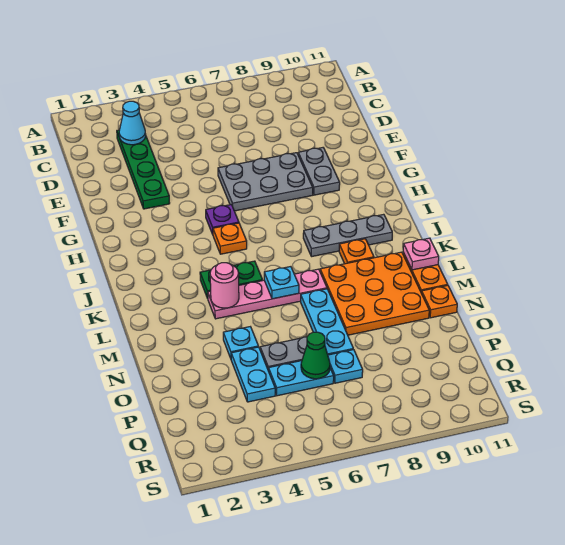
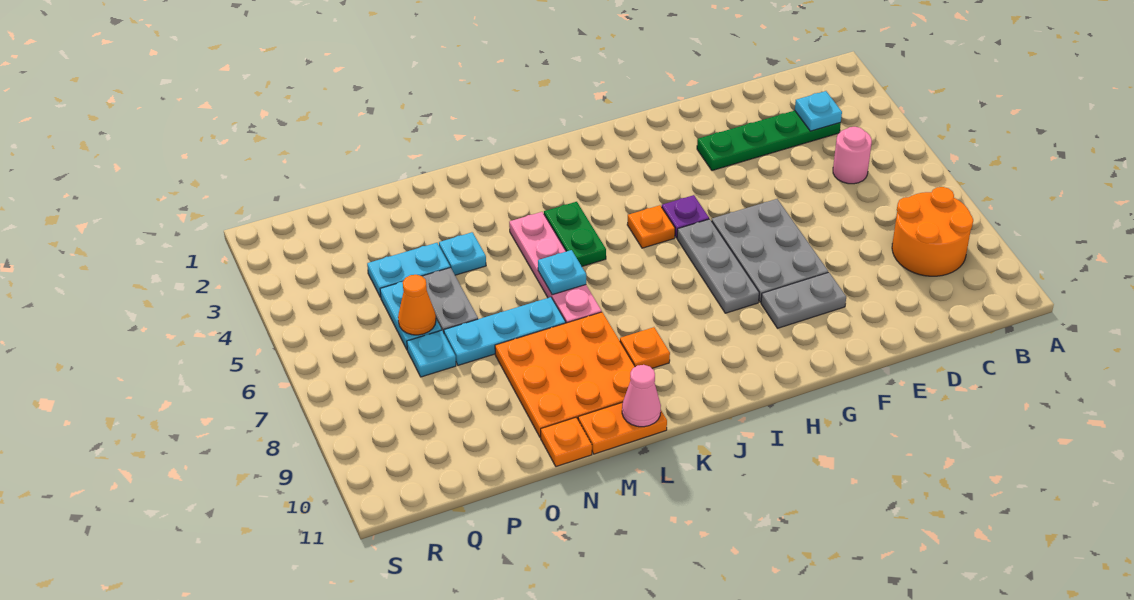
none -> orange round brick B8:C9 level 1
cyan cone C3 level 2 -> cyan plate C3 level 2
grey plate J8:J10 level 1 -> grey plate H6:H8 level 1
pink round brick L4 level 2 -> pink round brick C5 level 1
pink plate L11 level 2 -> pink cone L11 level 2
green cone P6 level 2 -> orange cone P6 level 2

